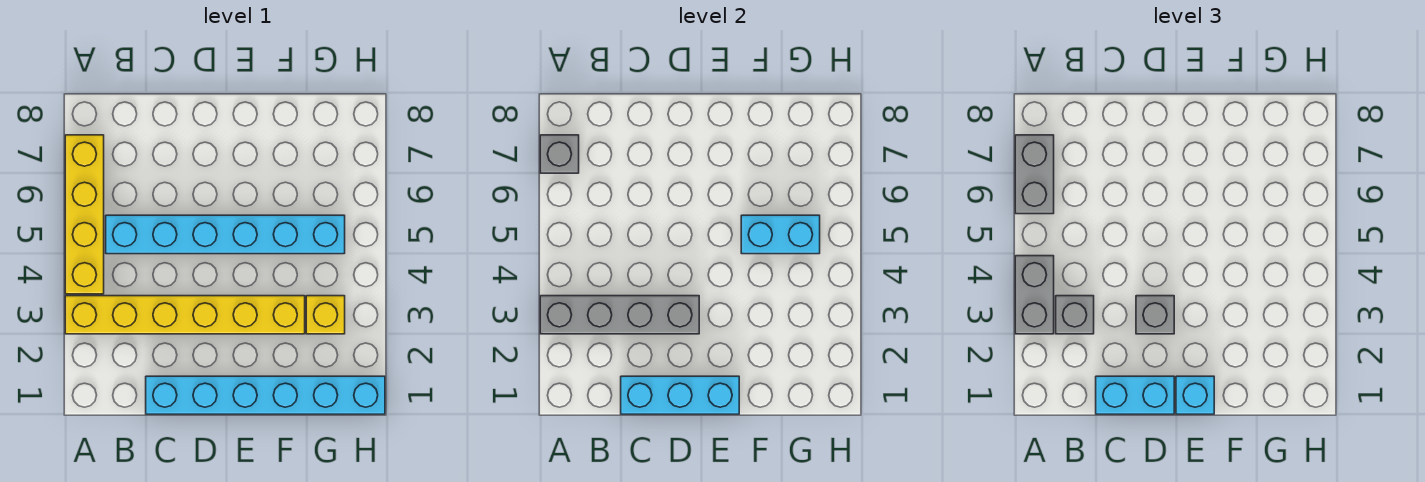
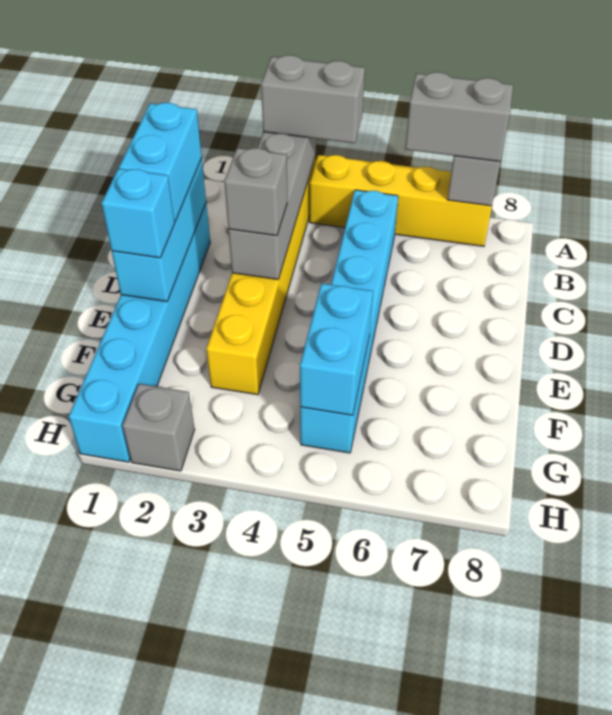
grey brick B3 level 3 -> grey brick H2 level 1
yellow brick G3 level 1 -> none

